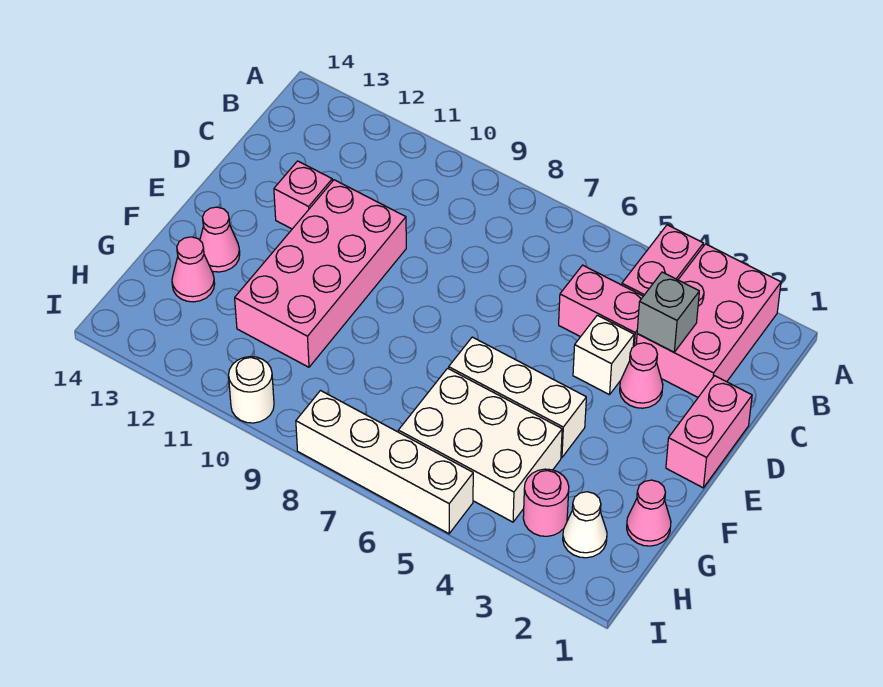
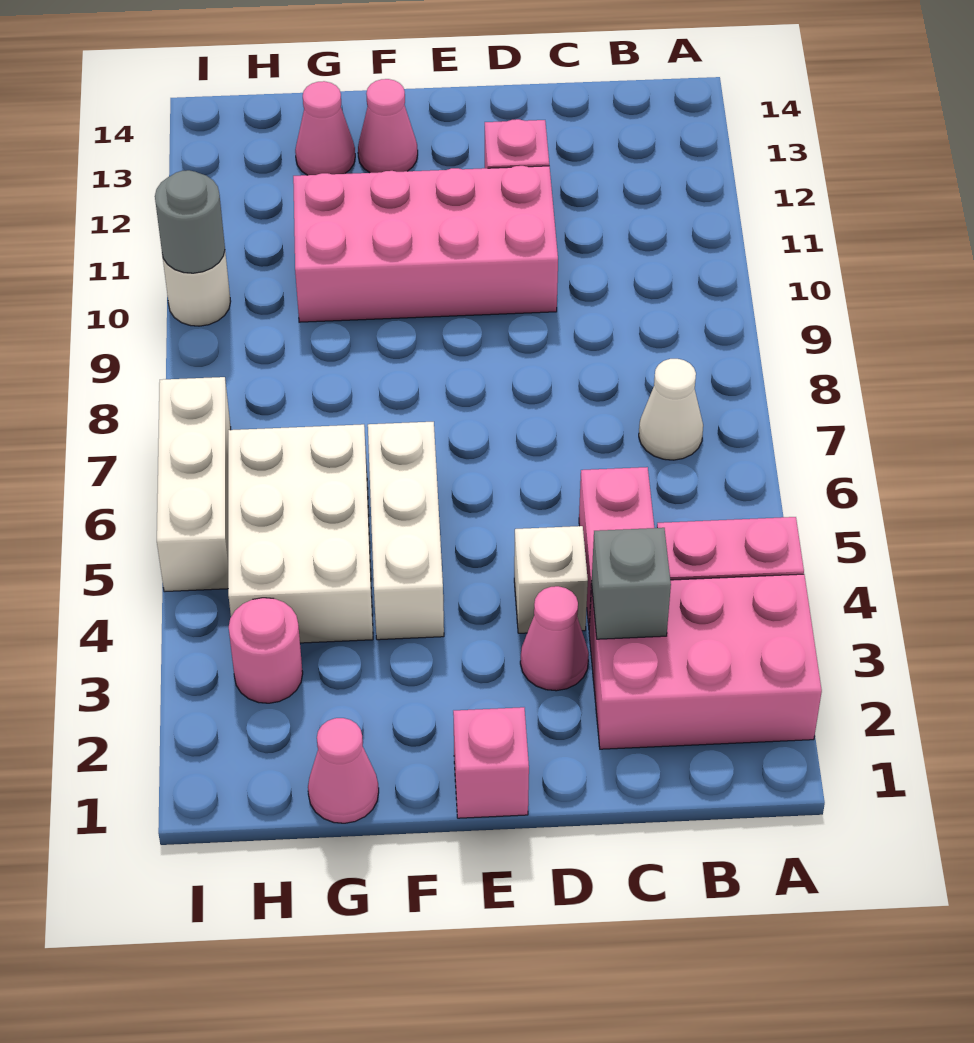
pink brick D1:E1 level 1 -> pink brick E1 level 1
white cone H2 level 1 -> white cone B7 level 1
white brick I5:I8 level 1 -> white brick I5:I7 level 1
none -> grey round brick I10 level 2

